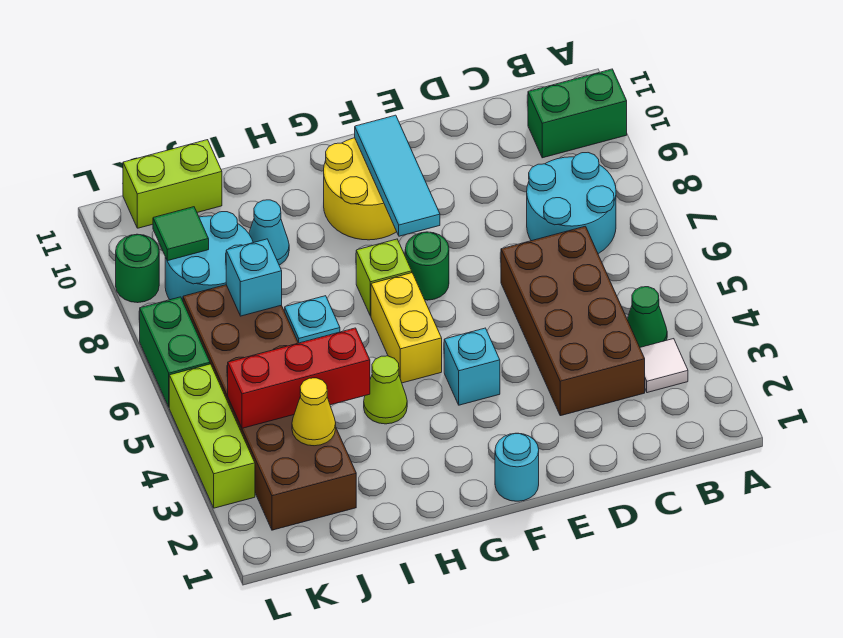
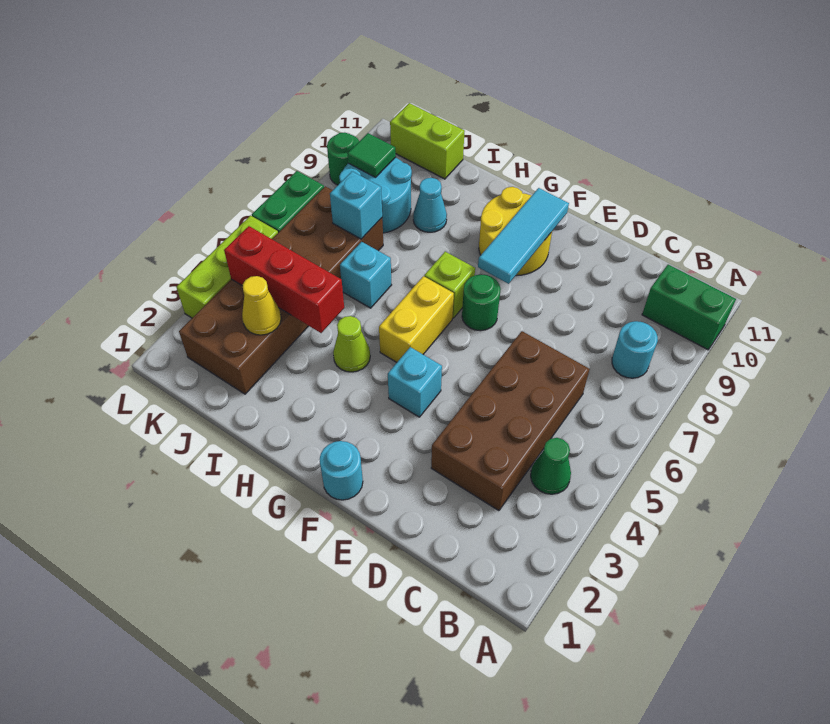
white tile B3 level 1 -> none
cyan round brick B7:C8 level 1 -> cyan round brick B8 level 1

